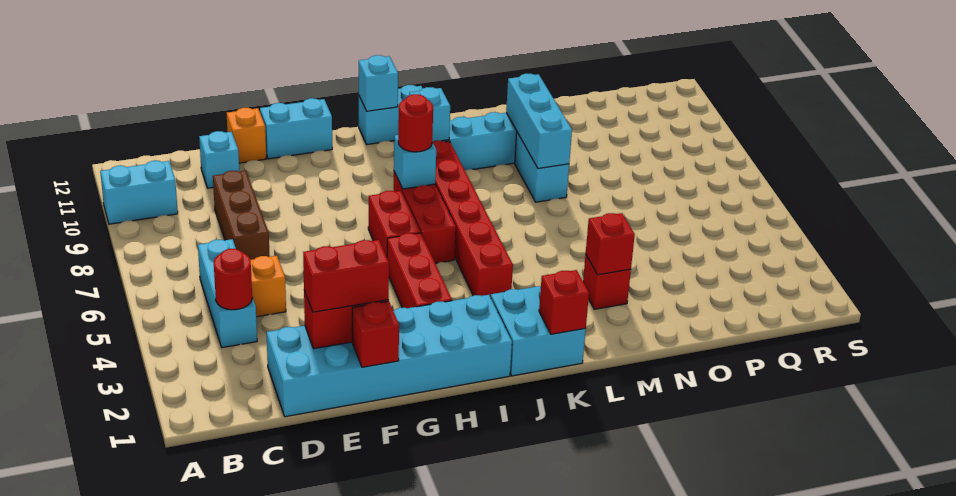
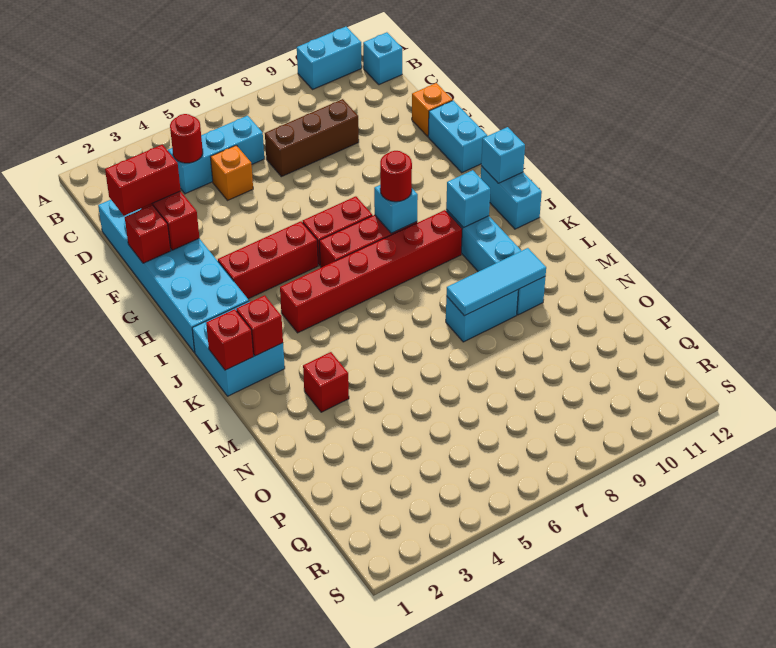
cyan brick A10:B10 level 1 -> cyan brick A10:A11 level 1
cyan brick D11 level 1 -> cyan brick B12 level 1
red brick E2:F2 level 3 -> red brick E1:E2 level 3
red brick M3 level 2 -> red brick K2 level 2
cyan brick M8:M10 level 2 -> cyan tile M8:M10 level 2

